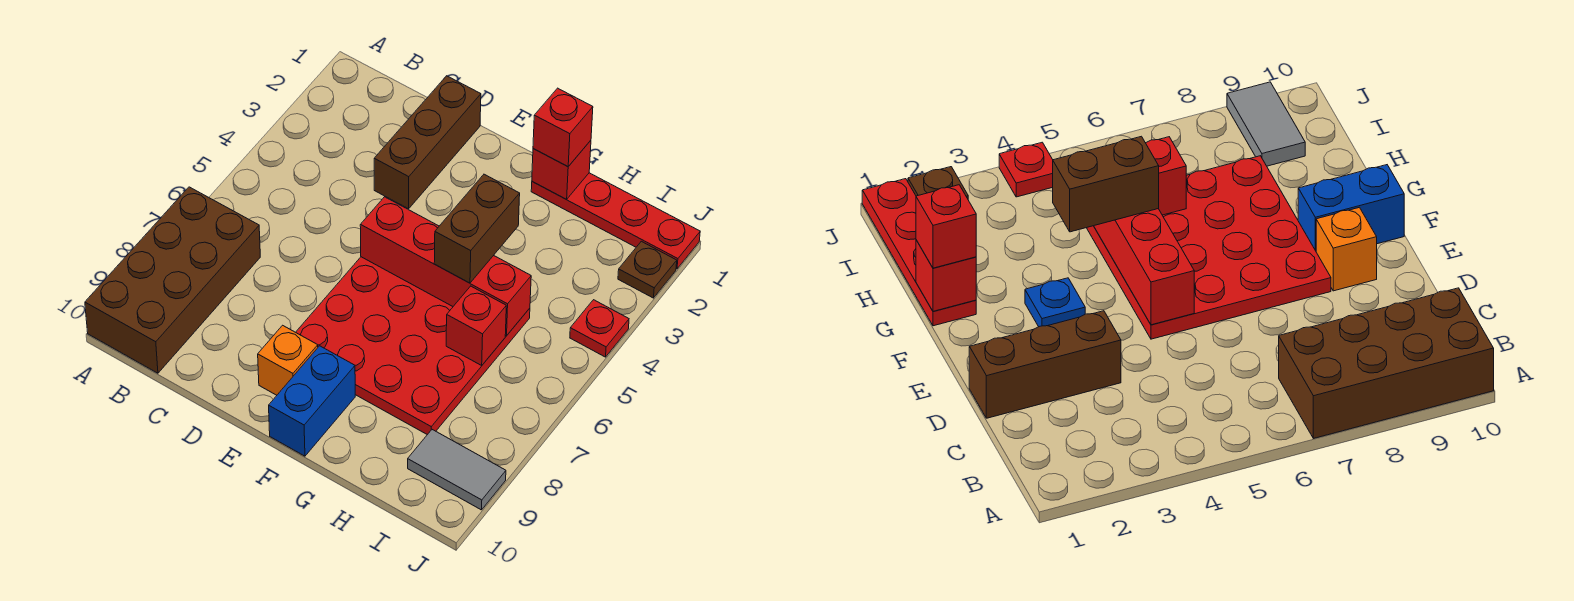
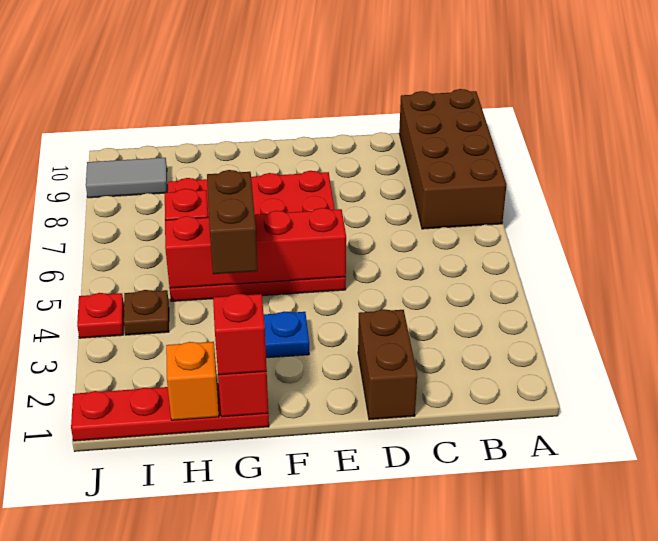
brown brick D1:D3 level 1 -> brown brick D1:D2 level 1
orange brick E9 level 1 -> orange brick H1 level 2
blue brick F9:F10 level 1 -> none
brown plate J2 level 1 -> brown plate I4 level 1

